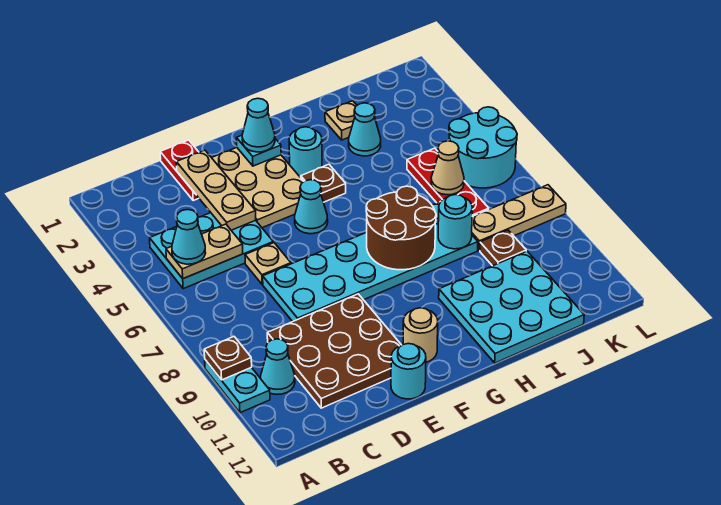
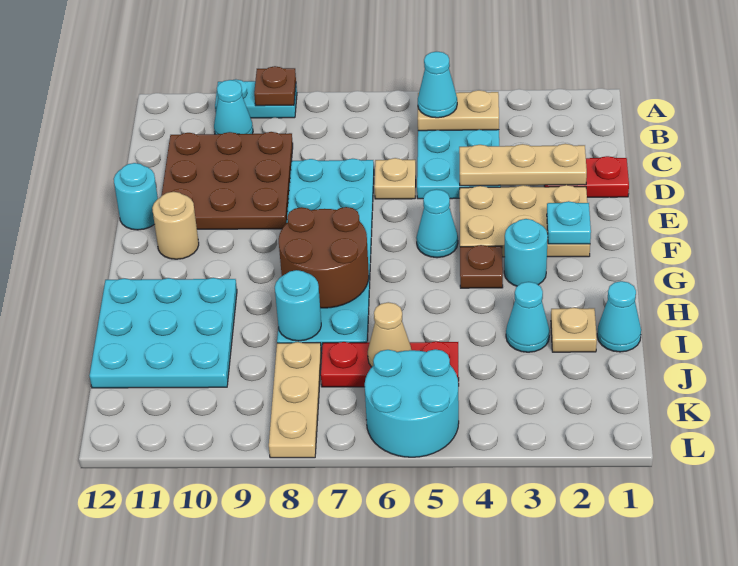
tan plate B5:C5 level 2 -> tan plate B4:B5 level 2
cyan cone F2 level 3 -> cyan cone I1 level 1
brown plate J9 level 1 -> none

